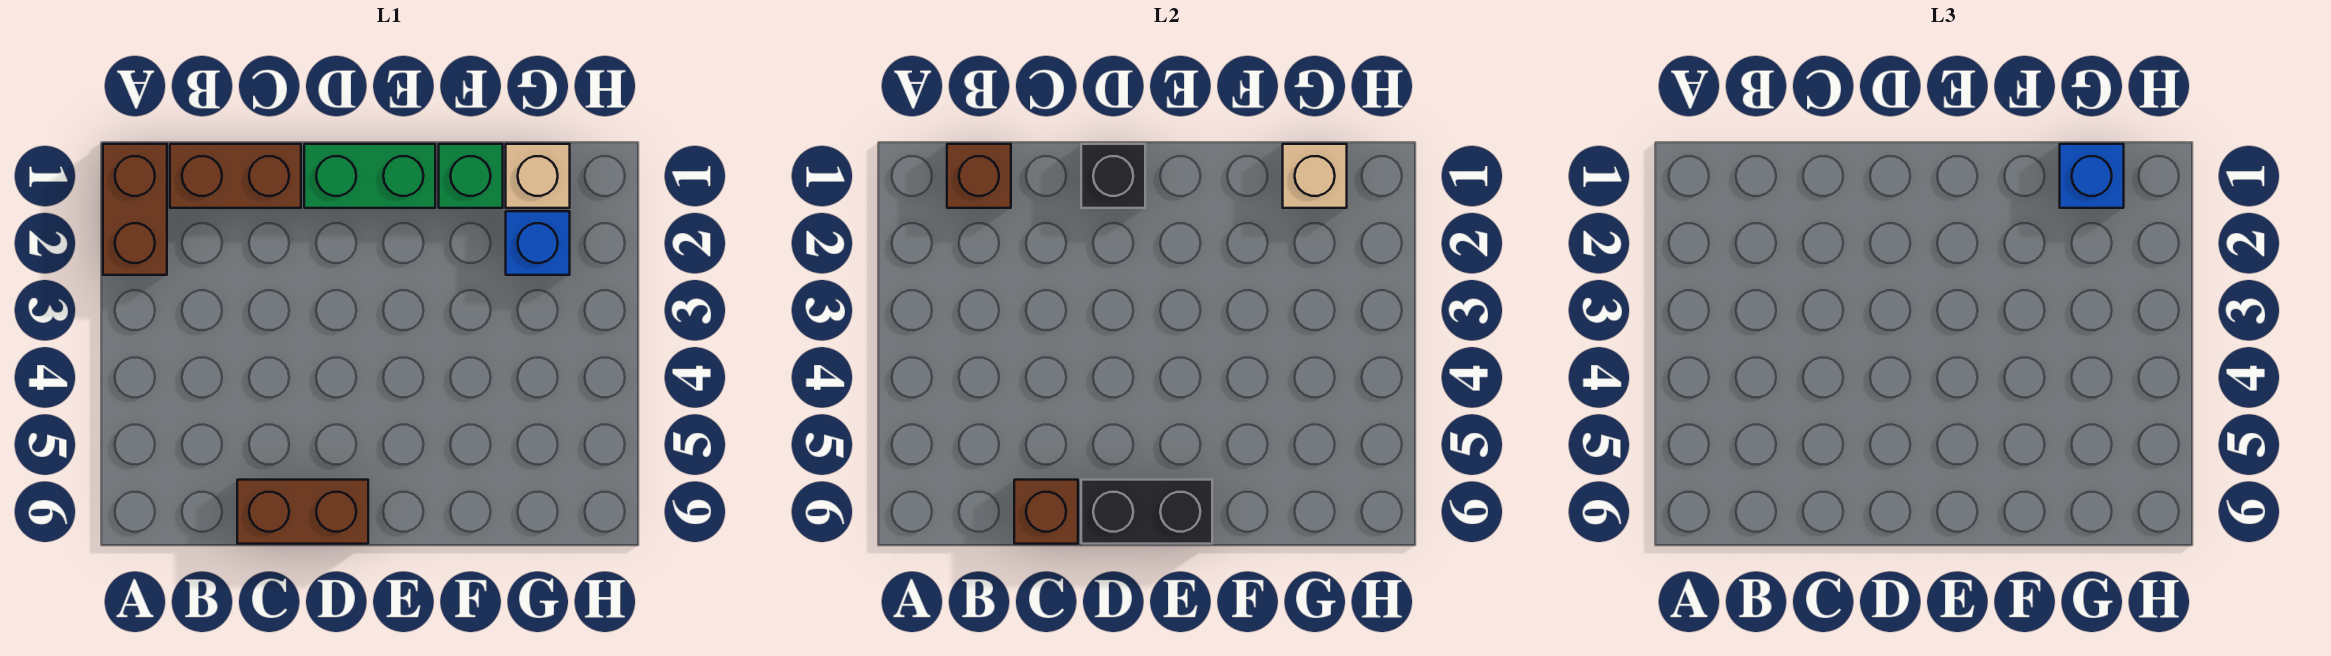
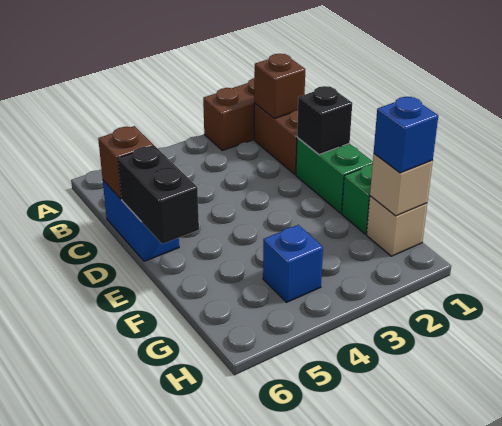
brown brick C6:D6 level 1 -> blue brick C6:D6 level 1
blue brick G2 level 1 -> blue brick G4 level 1

